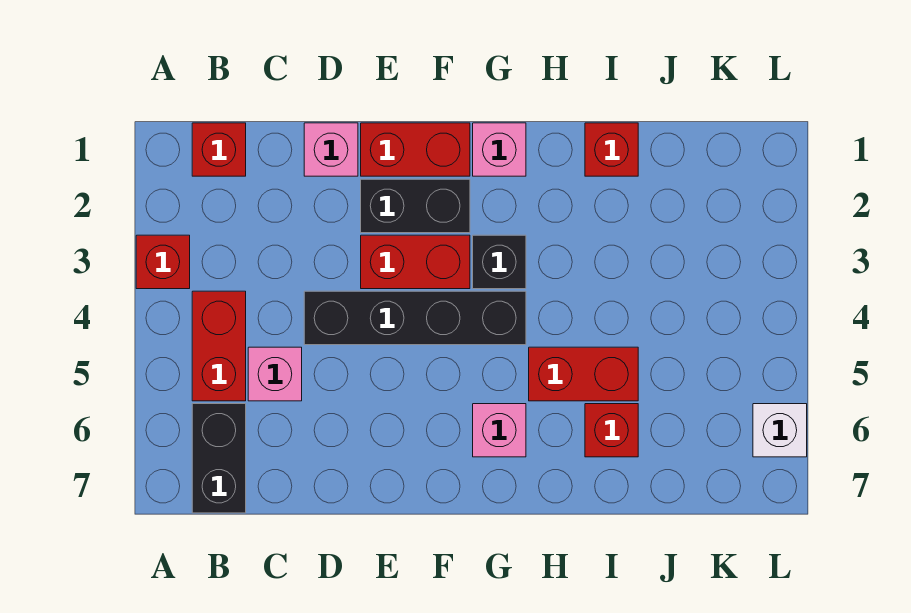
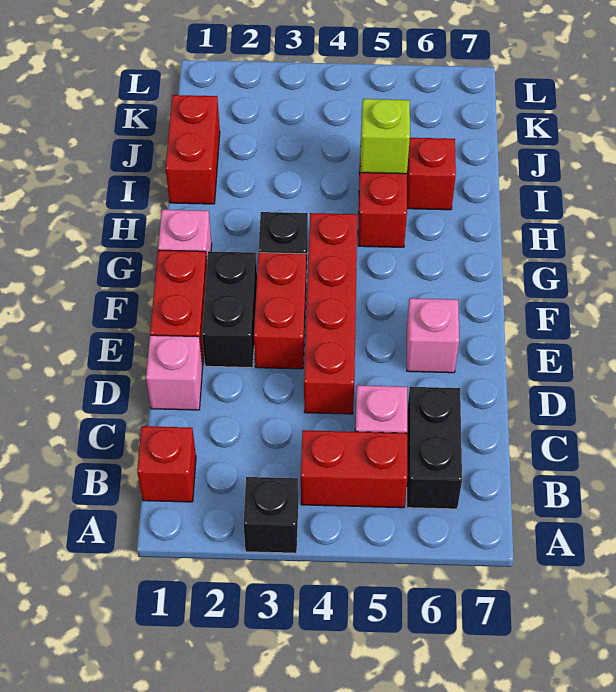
red brick A3 level 1 -> black brick A3 level 1
black brick B6:B7 level 1 -> black brick B6:C6 level 1
black brick D4:G4 level 1 -> red brick D4:G4 level 1
pink brick G6 level 1 -> pink brick E6 level 1
red brick I1 level 1 -> red brick I1:J1 level 1
none -> lime brick I5 level 2
white brick L6 level 1 -> none

